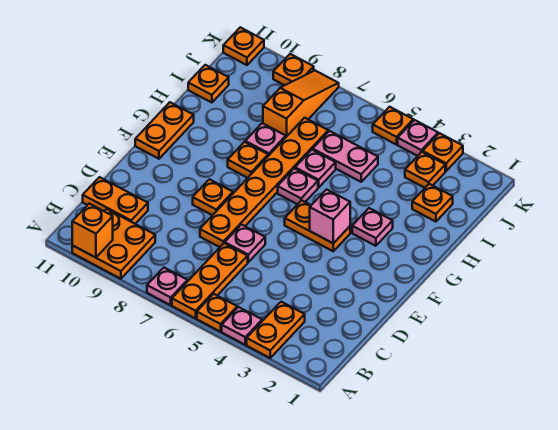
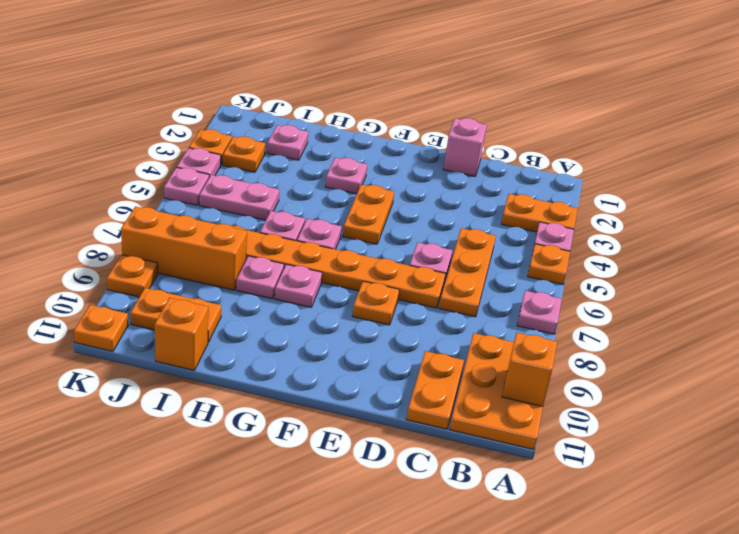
orange plate A6:C6 level 1 -> orange plate C5:C7 level 1
orange plate A9:B10 level 1 -> orange plate A9:B11 level 1
pink brick F4 level 2 -> pink brick D1 level 1
orange plate F11:G11 level 1 -> orange plate I10:J10 level 1
orange plate G8 level 1 -> pink plate G8 level 1
orange plate I2 level 1 -> pink plate I2 level 1
pink plate I5:I6 level 1 -> pink plate I5:J5 level 1
orange slope I8:K8 level 1 top I -> orange brick I8:K8 level 1
orange plate I11 level 1 -> orange brick I11 level 1
orange plate K5 level 1 -> pink plate K5 level 1

